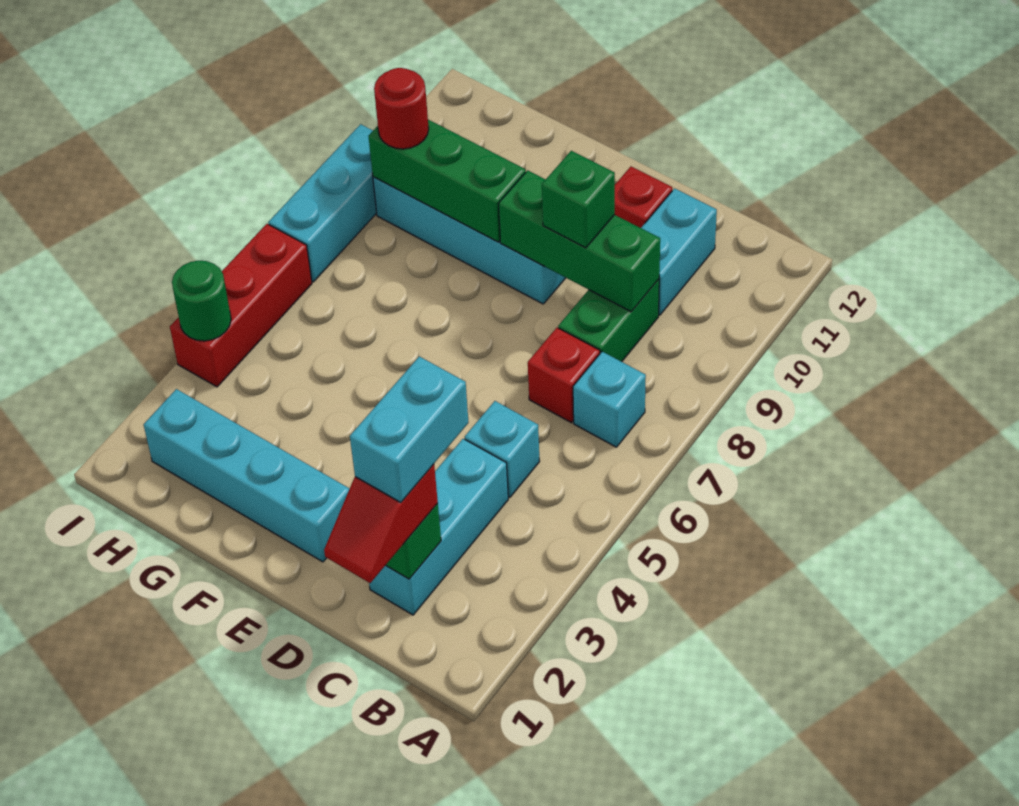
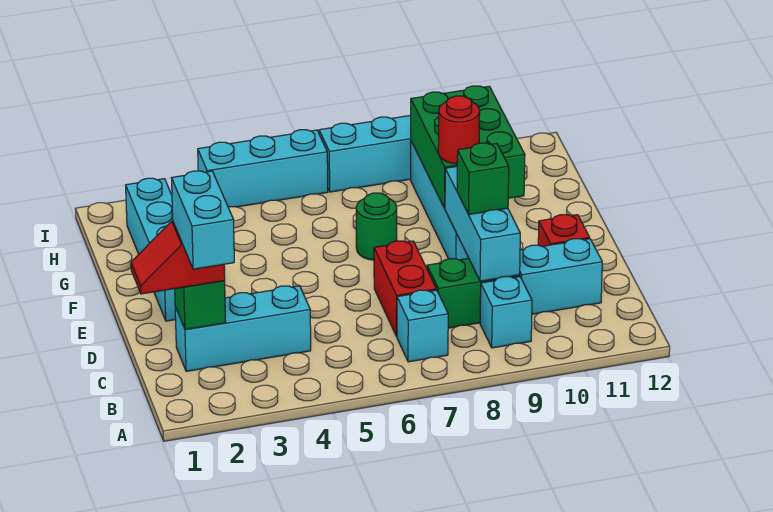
cyan brick C2:C3 level 4 -> cyan brick B2:C2 level 4
cyan brick C5 level 1 -> cyan brick B9 level 1
red brick C7 level 1 -> red brick C7:D7 level 1
green brick C9:E9 level 2 -> cyan brick C9:E9 level 2
green brick F9:H9 level 2 -> green brick F9:H10 level 2
red round brick H9 level 3 -> red round brick F9 level 3
red brick I4:I6 level 1 -> cyan brick I4:I6 level 1
green round brick I4 level 2 -> green round brick F7 level 1

